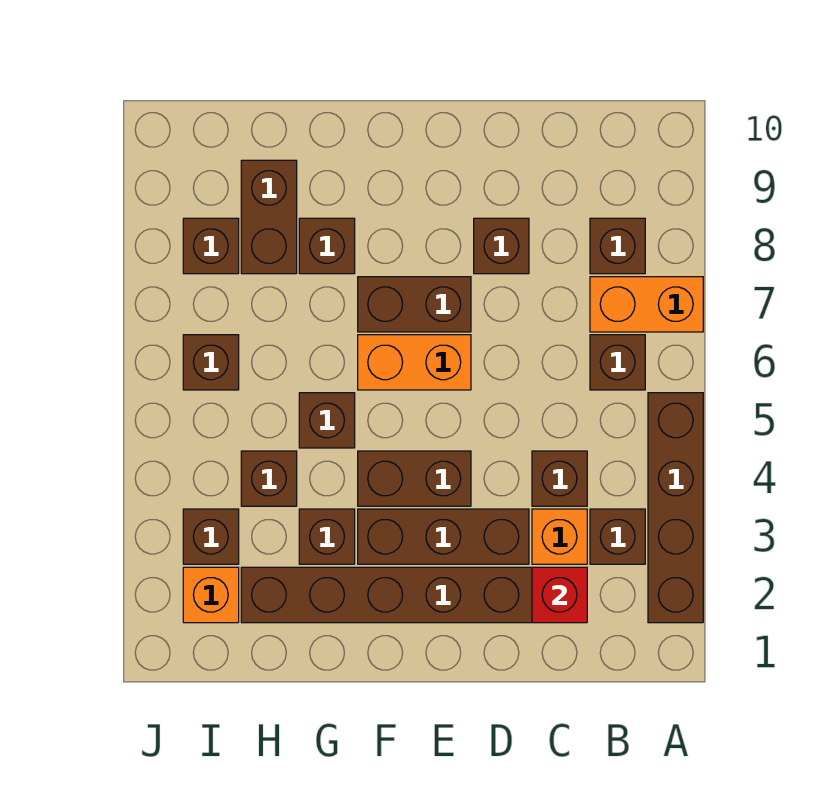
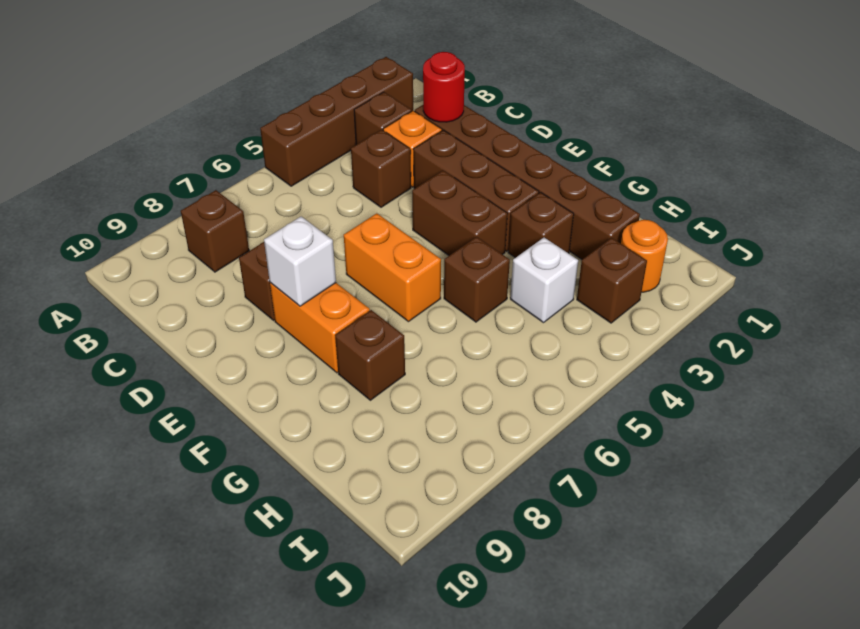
orange brick A7:B7 level 1 -> orange brick E8:F8 level 1
brown brick B6 level 1 -> none
red brick C2 level 2 -> red round brick C2 level 2
brown brick E7:F7 level 1 -> none
none -> white brick E8 level 2
brown brick H4 level 1 -> white brick H4 level 1
brown brick H8:H9 level 1 -> none
orange brick I2 level 1 -> orange round brick I2 level 1
brown brick I6 level 1 -> none
brown brick I8 level 1 -> none

